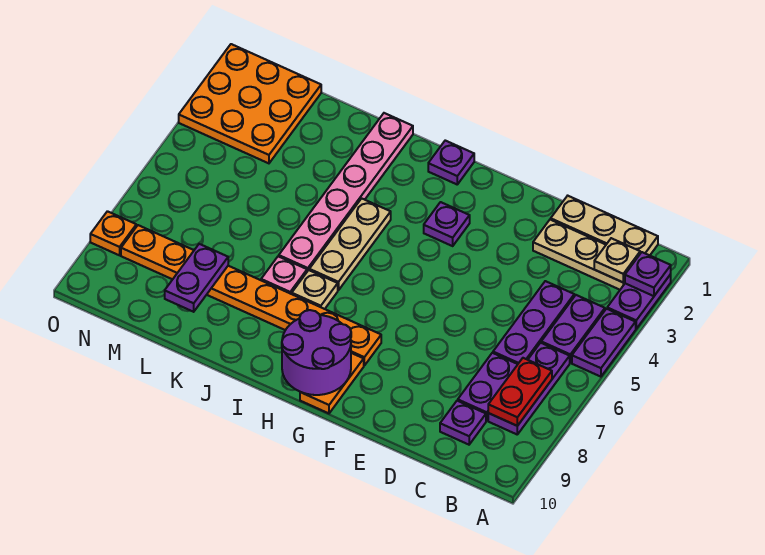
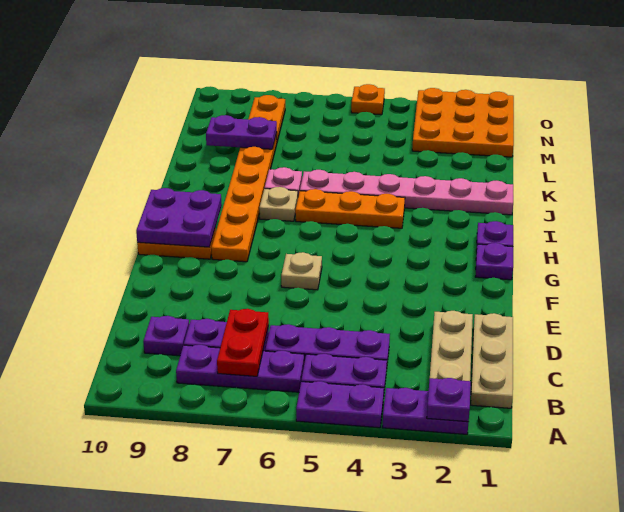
tan plate B2 level 2 -> tan plate F6 level 1
red plate B7:B8 level 2 -> red plate B7:C7 level 2
purple plate G3 level 1 -> purple plate G1 level 1
purple round brick G9:H10 level 2 -> purple plate G9:H10 level 2
tan plate I4:I6 level 1 -> orange plate I4:I6 level 1
orange plate O8 level 1 -> orange plate O5 level 1

